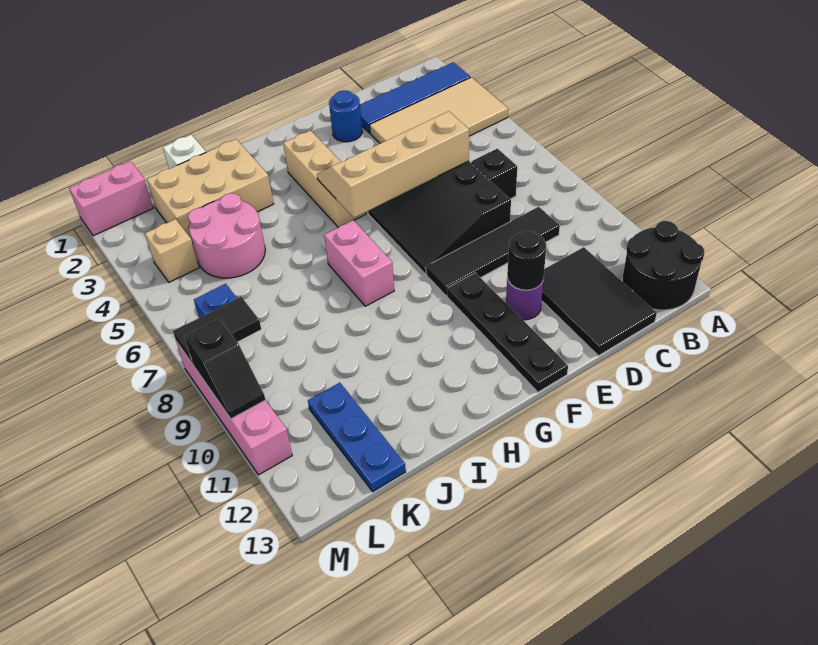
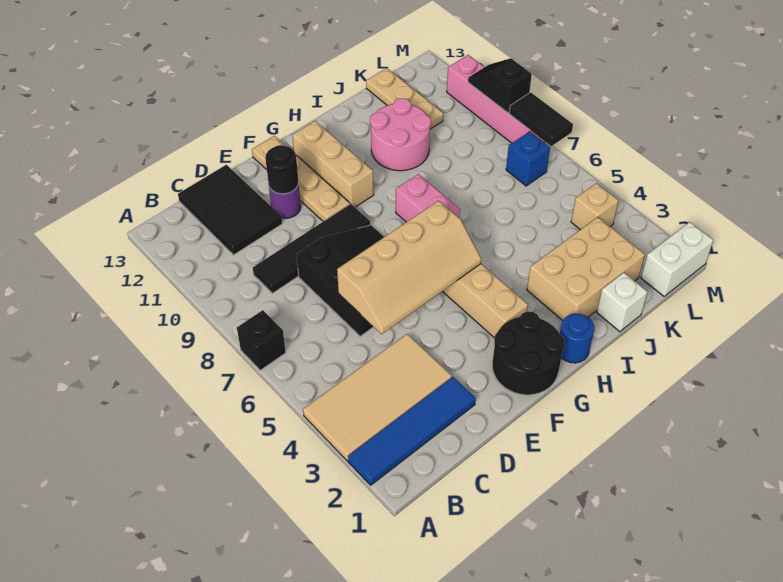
black round brick A12:B13 level 1 -> black round brick F1:G2 level 1
black brick C7 level 1 -> black brick A7 level 1
blue round brick E2 level 1 -> blue round brick H1 level 1
black plate F10:F13 level 1 -> tan plate F10:F13 level 1
none -> tan brick G10:G12 level 1
pink round brick J4:K5 level 1 -> pink round brick I10:J11 level 1
blue plate K11:K13 level 1 -> tan plate K11:K13 level 1
pink brick L1:M1 level 1 -> white brick L1:M1 level 1
black tile L8:M8 level 2 -> black tile M7:M8 level 2

